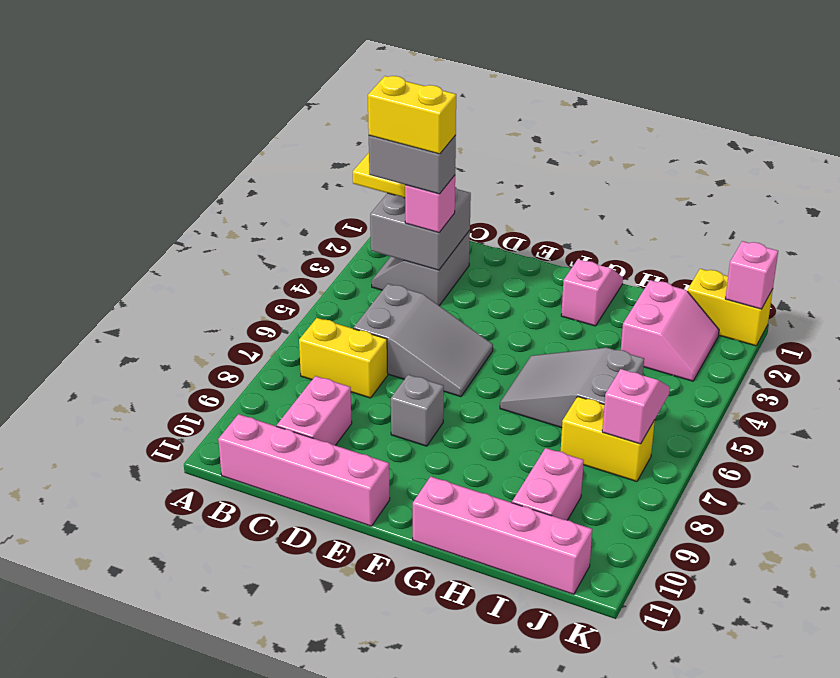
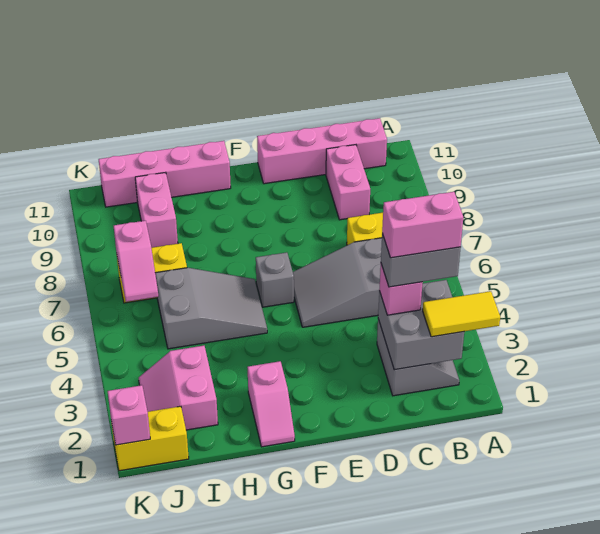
yellow brick B3:C3 level 5 -> pink brick B3:C3 level 5
grey brick E8 level 1 -> grey brick F6 level 1

